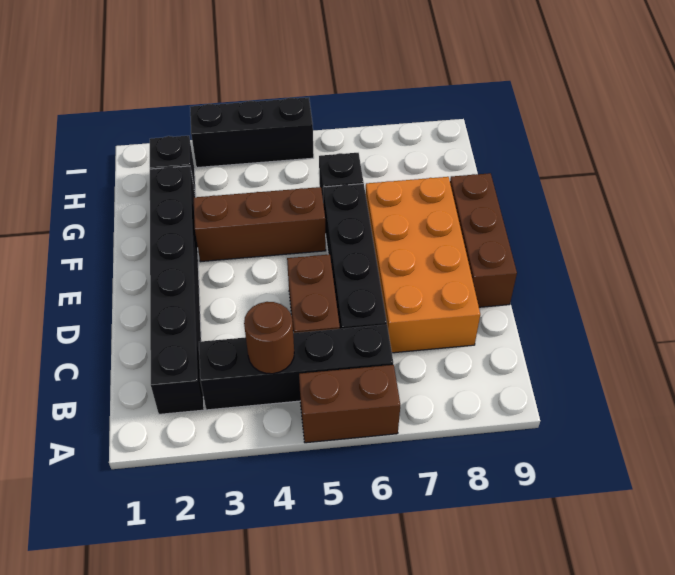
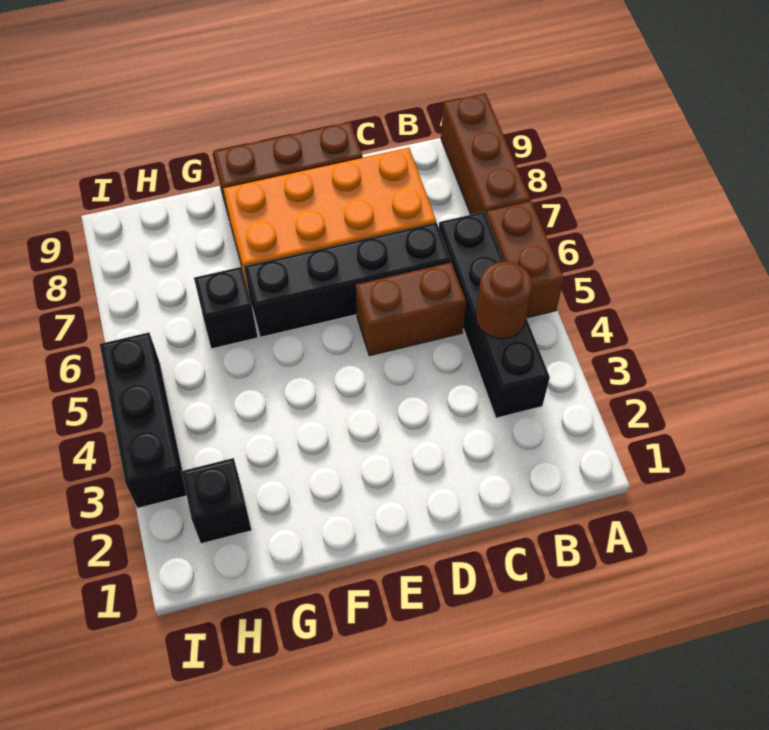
black brick B2:G2 level 1 -> none
brown brick F3:F5 level 1 -> brown brick A7:A9 level 1

